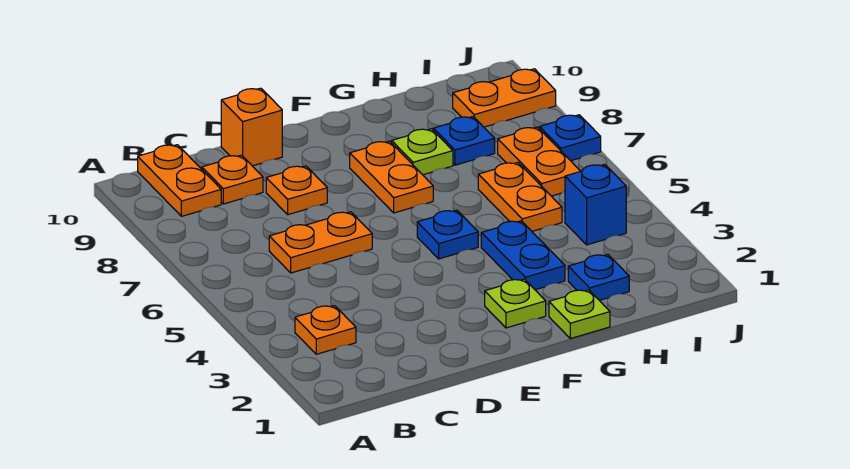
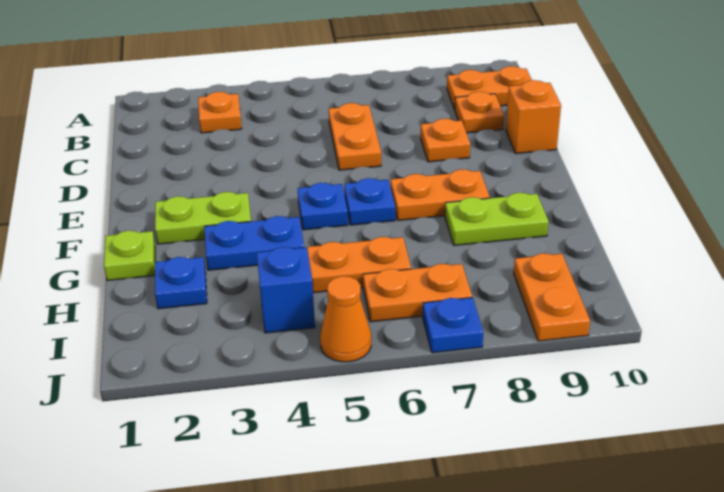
lime plate F2 level 1 -> lime plate F2:F3 level 1
lime plate G8 level 1 -> lime plate G8:G9 level 1
blue plate H8 level 1 -> blue plate F6 level 1
none -> orange cone J5 level 1

